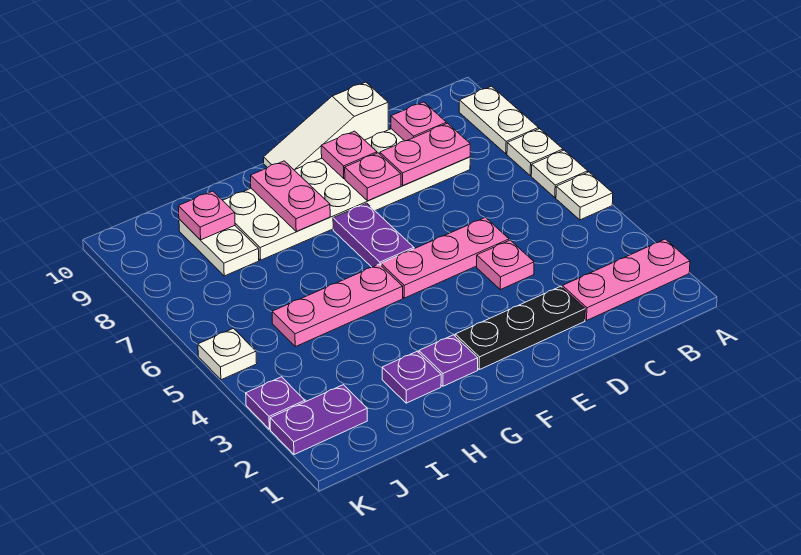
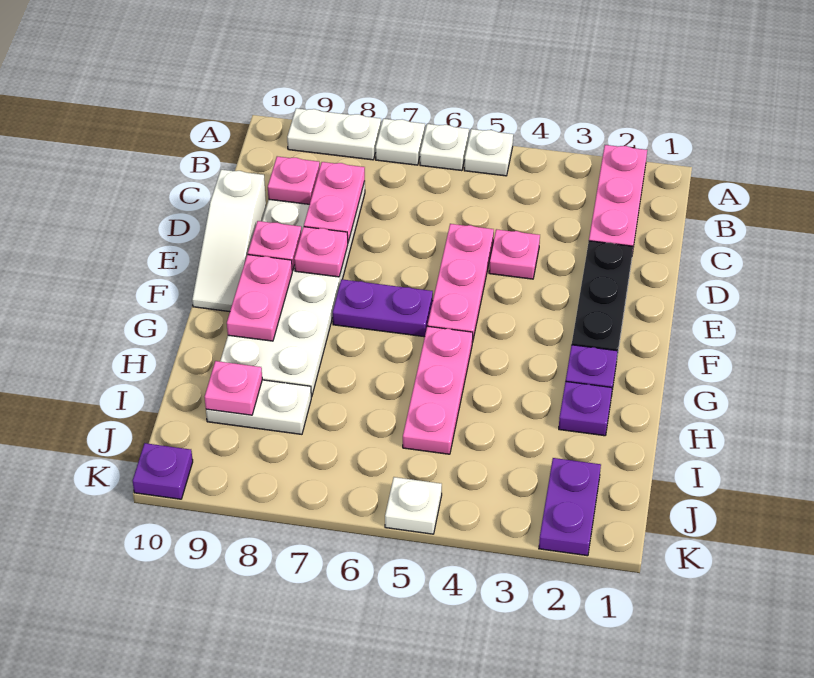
pink plate G8:G9 level 2 -> pink plate F9:G9 level 2
purple plate K3 level 1 -> purple plate K10 level 1

